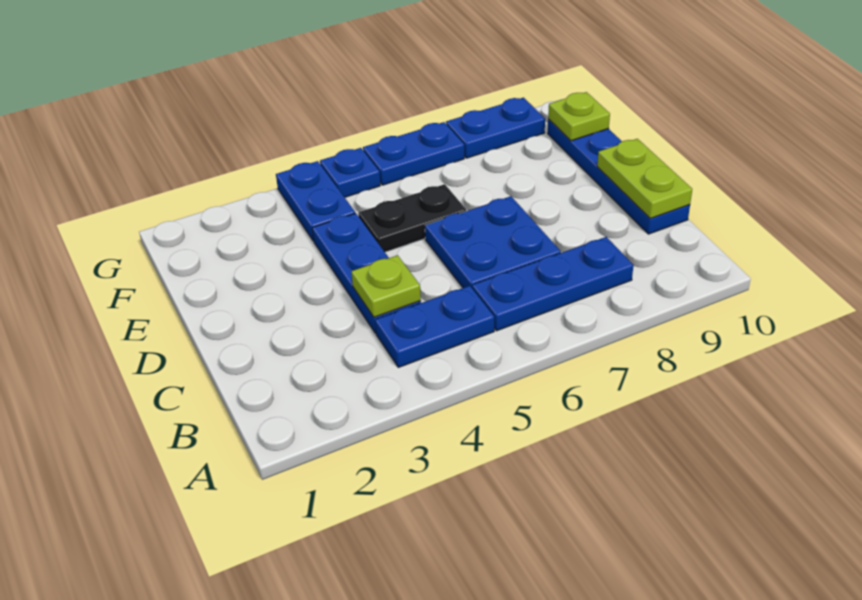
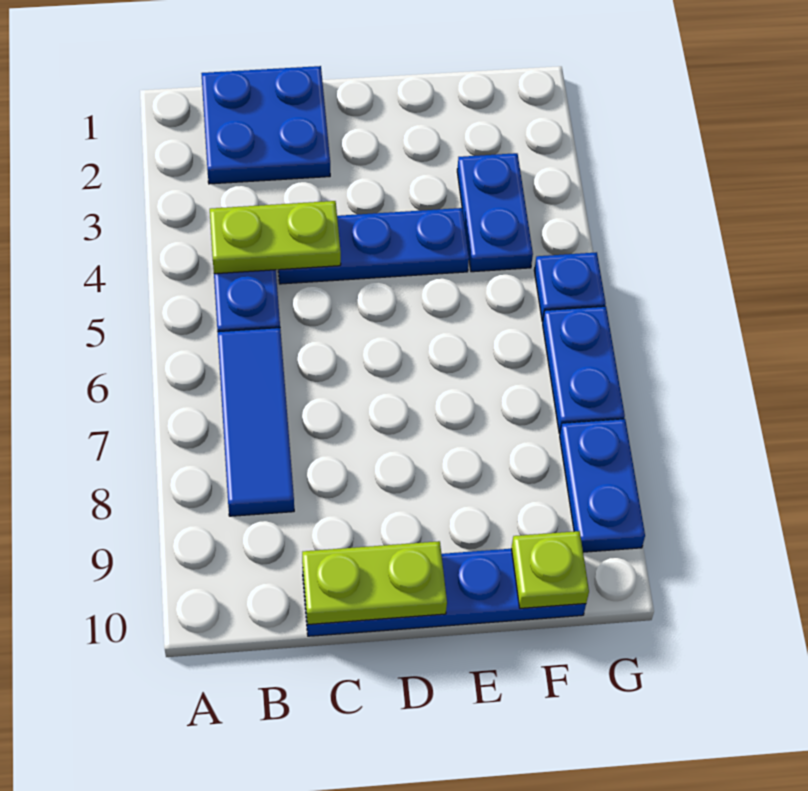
blue plate B6:B8 level 1 -> blue tile B6:B8 level 1
lime plate C4 level 2 -> lime plate B4:C4 level 2
blue plate C6:D7 level 1 -> blue plate B1:C2 level 1
black plate E5:E6 level 1 -> none
blue plate F4:G4 level 1 -> blue plate F3:F4 level 1

